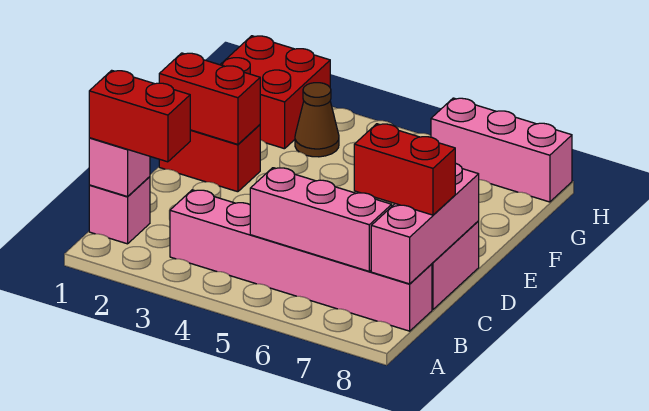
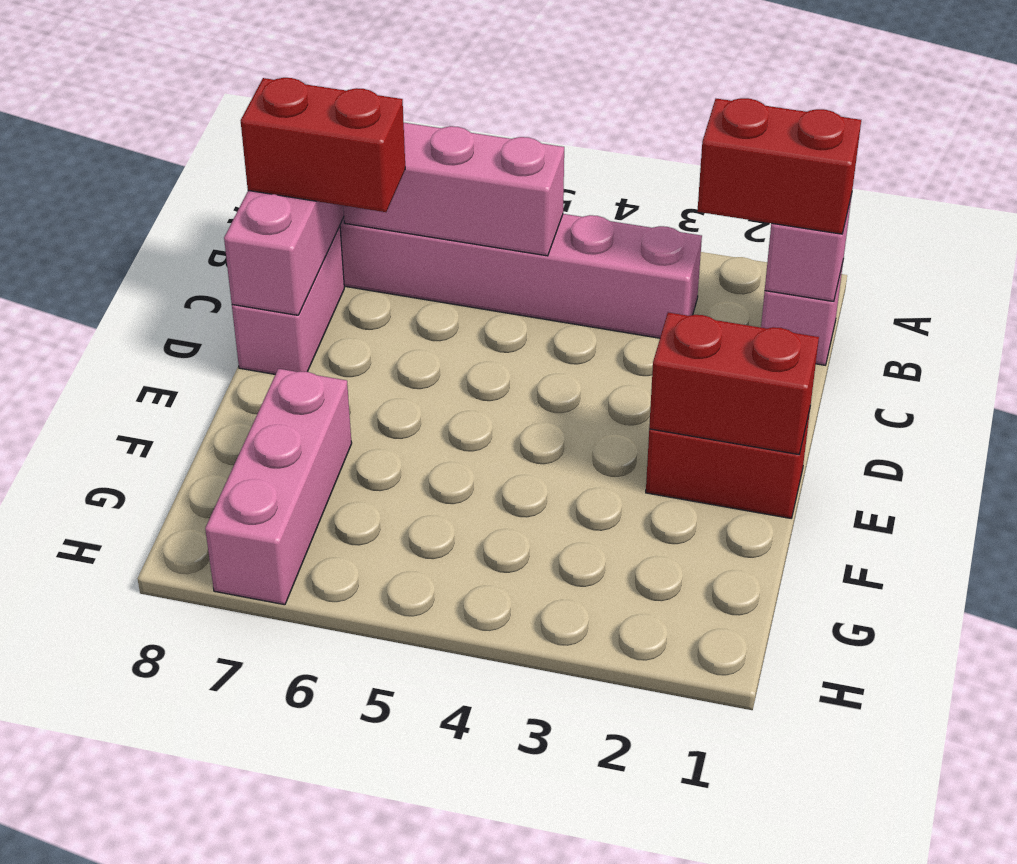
red brick G1:H2 level 1 -> none
brown cone G3 level 1 -> none
pink brick H6:H8 level 1 -> pink brick F7:H7 level 1

